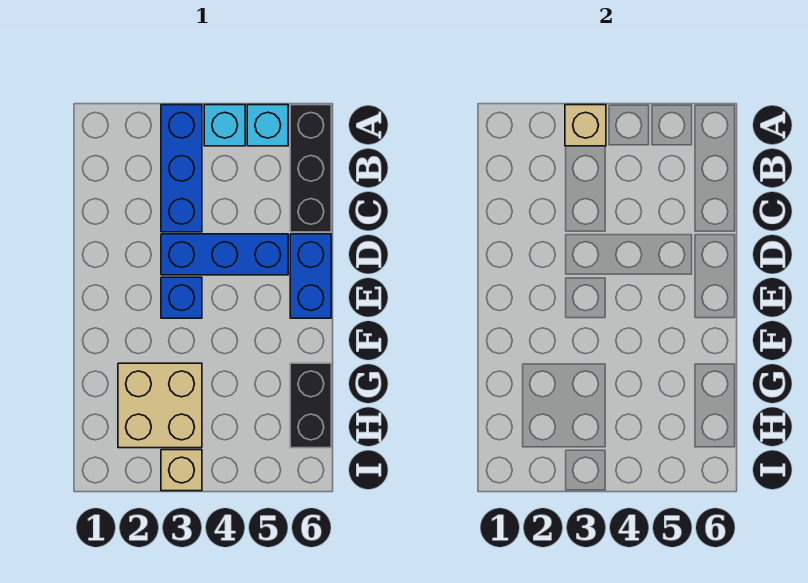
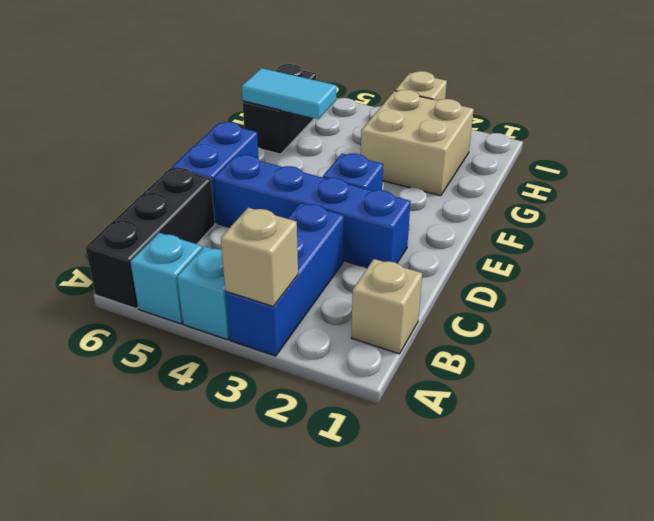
none -> tan brick B1 level 1
blue brick D3:D5 level 1 -> blue brick D2:D5 level 1
none -> cyan tile G5:G6 level 2

